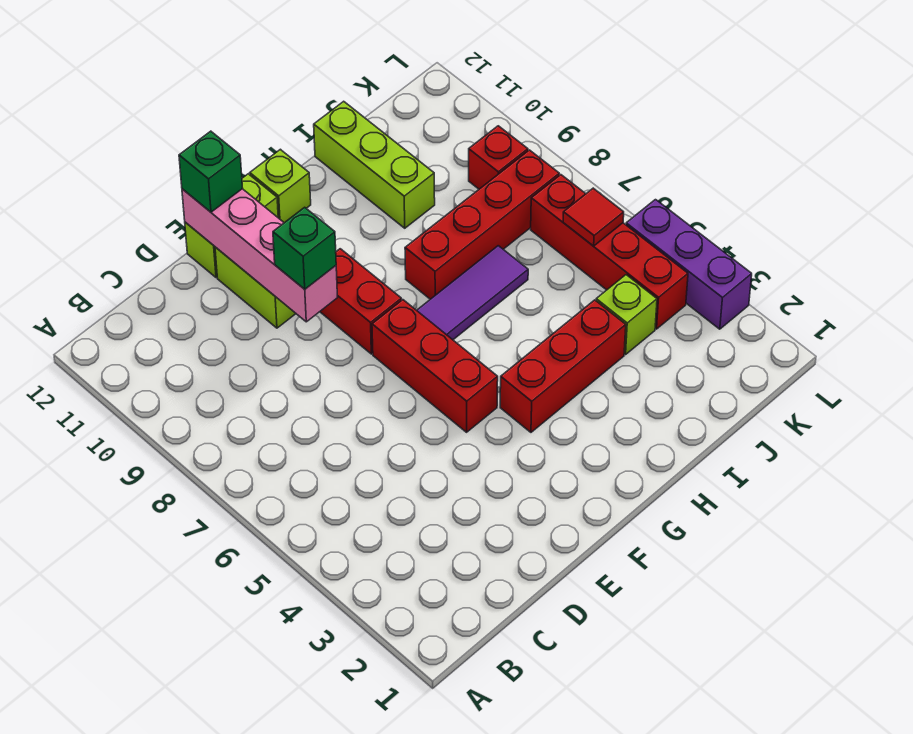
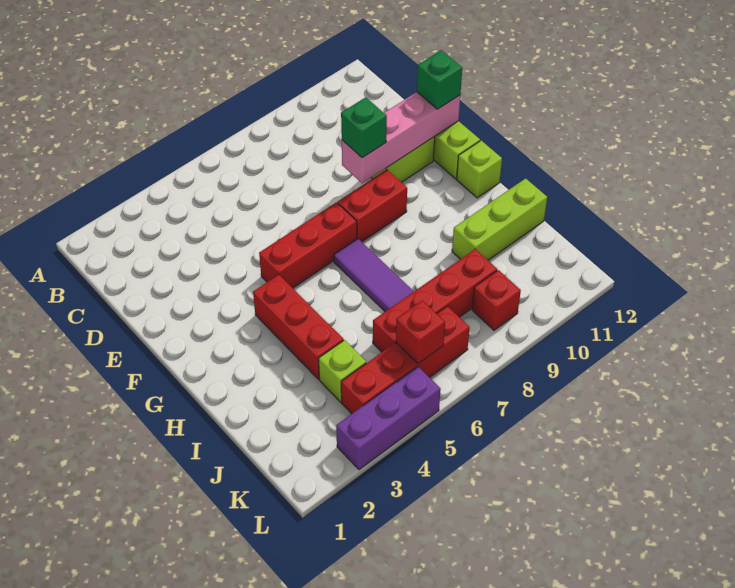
red brick H8:K8 level 1 -> red brick J6:J9 level 1
red tile K6 level 2 -> red brick K6 level 2

